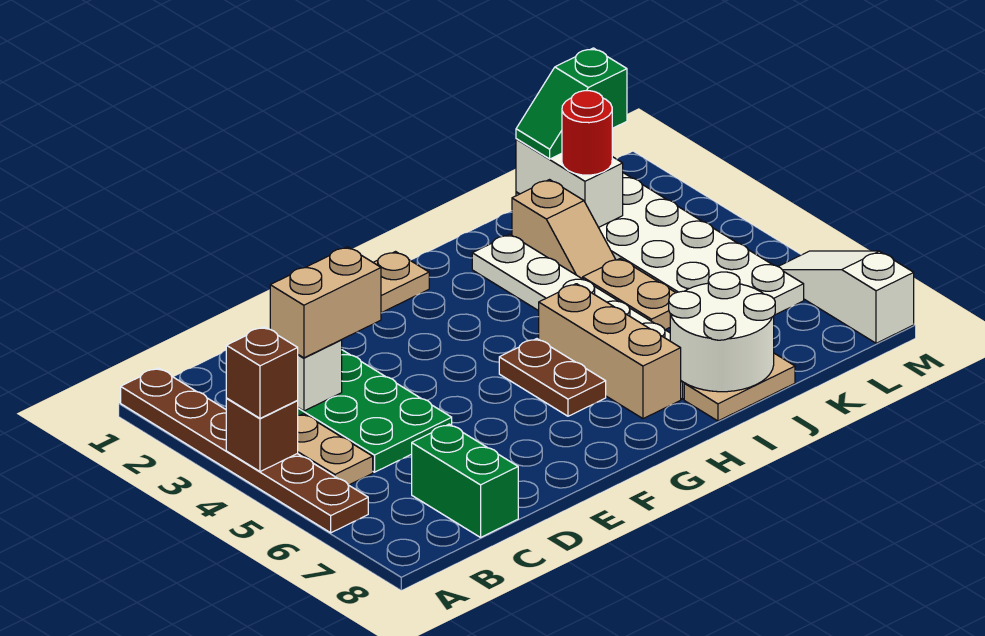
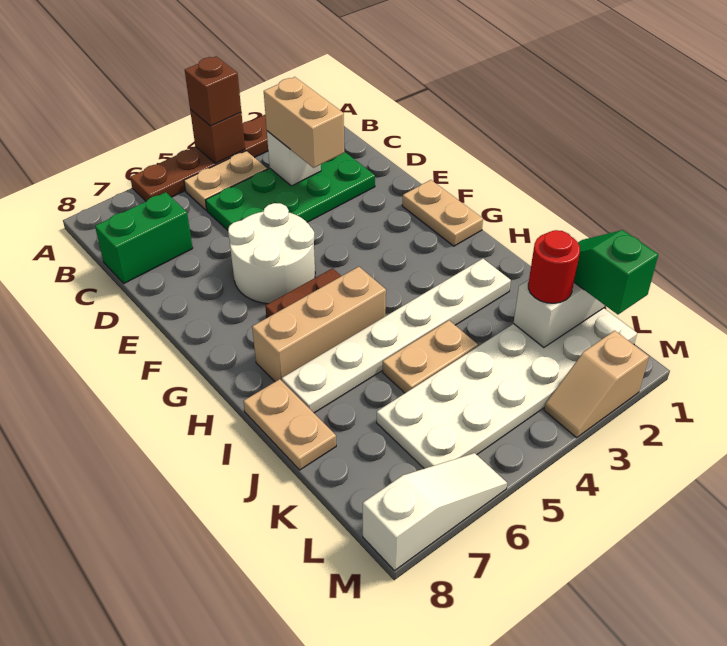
white round brick I7:J8 level 2 -> white round brick E5:F6 level 1
tan slope J2:J3 level 1 top 2 -> tan slope M2:M3 level 1 top 2

